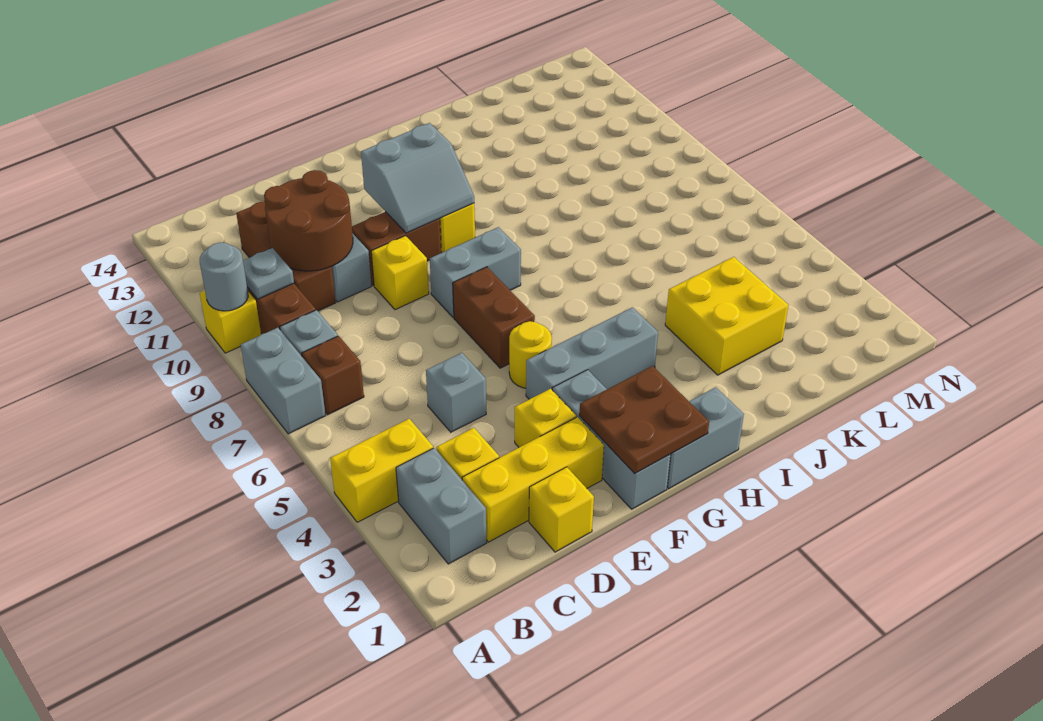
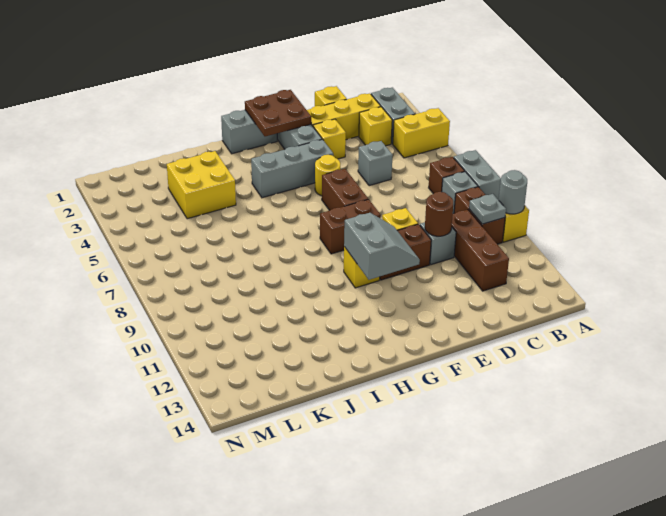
brown round brick C10:D11 level 2 -> brown round brick D10 level 2
grey brick F8:G8 level 1 -> brown brick F8:G8 level 1
grey slope F10:G11 level 2 top 11 -> grey slope F10:G11 level 2 top G

